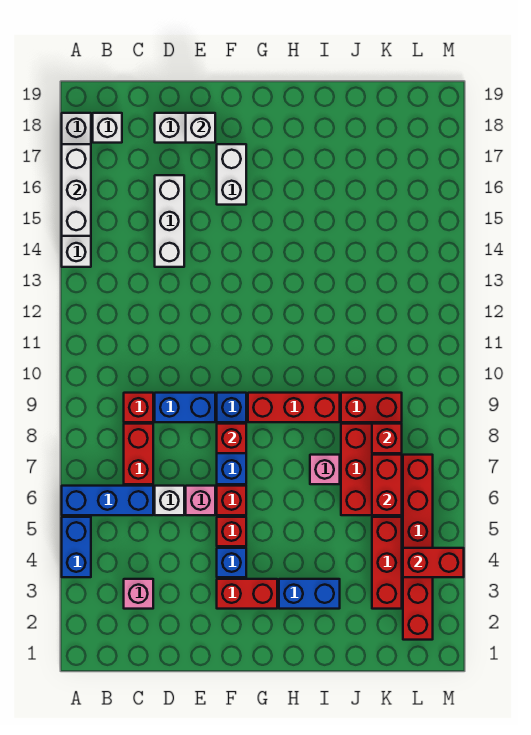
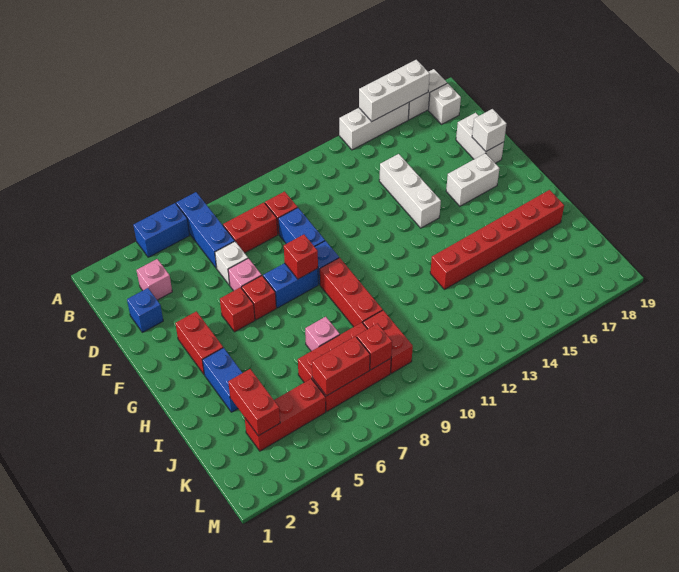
white brick D14:D16 level 1 -> white brick D14:F14 level 1
blue brick F4 level 1 -> blue brick D2 level 1
red brick L2:L7 level 1 -> red brick I13:I18 level 1
red brick L4:M4 level 2 -> red brick J3:K3 level 2

